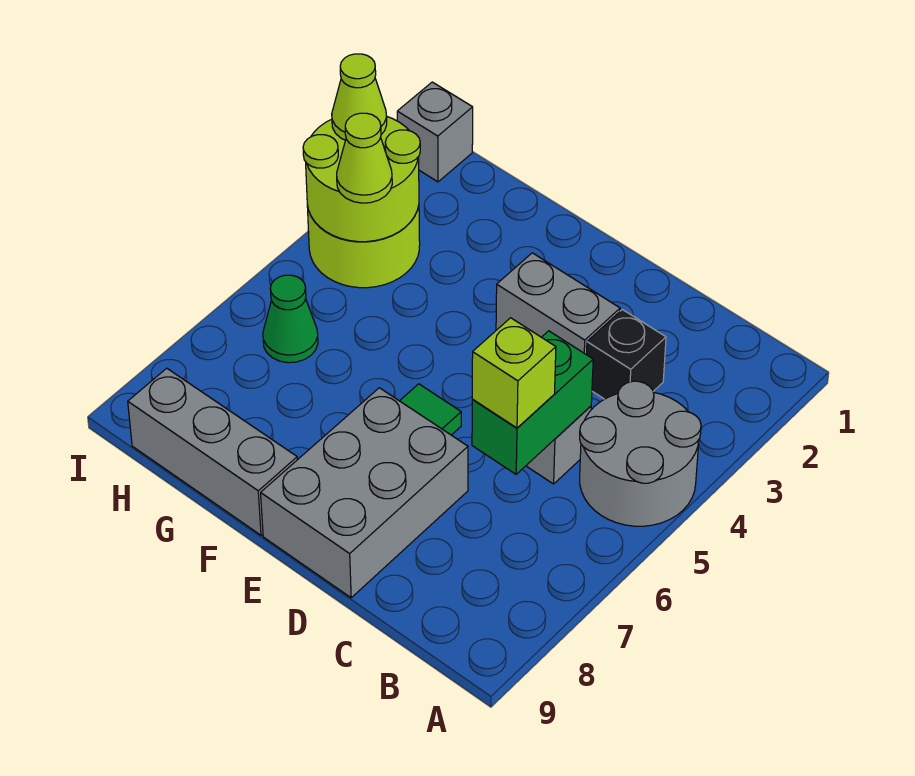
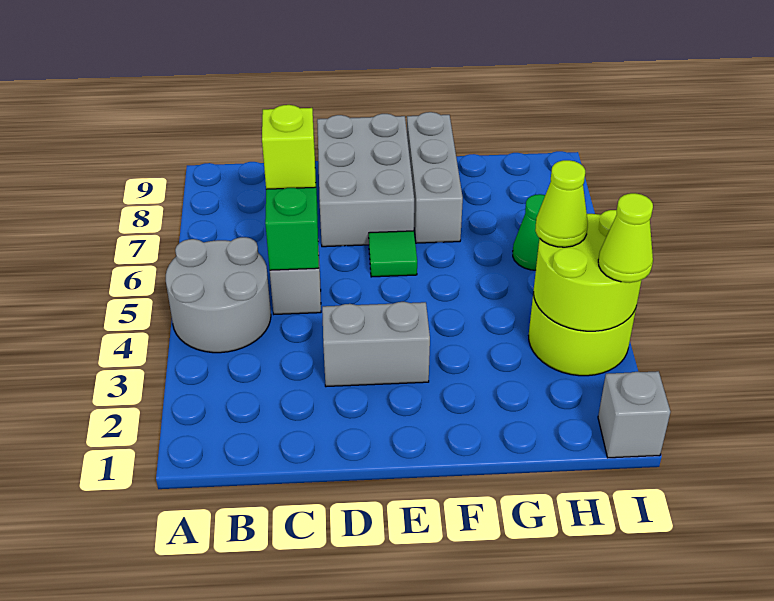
black brick C3 level 1 -> none
grey brick F9:H9 level 1 -> grey brick F7:F9 level 1

